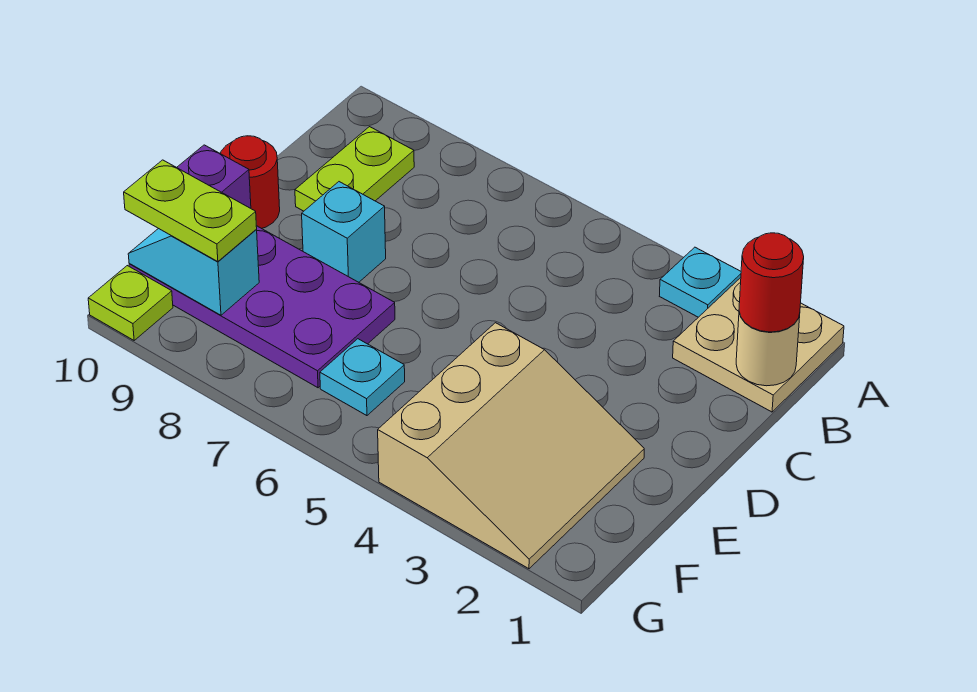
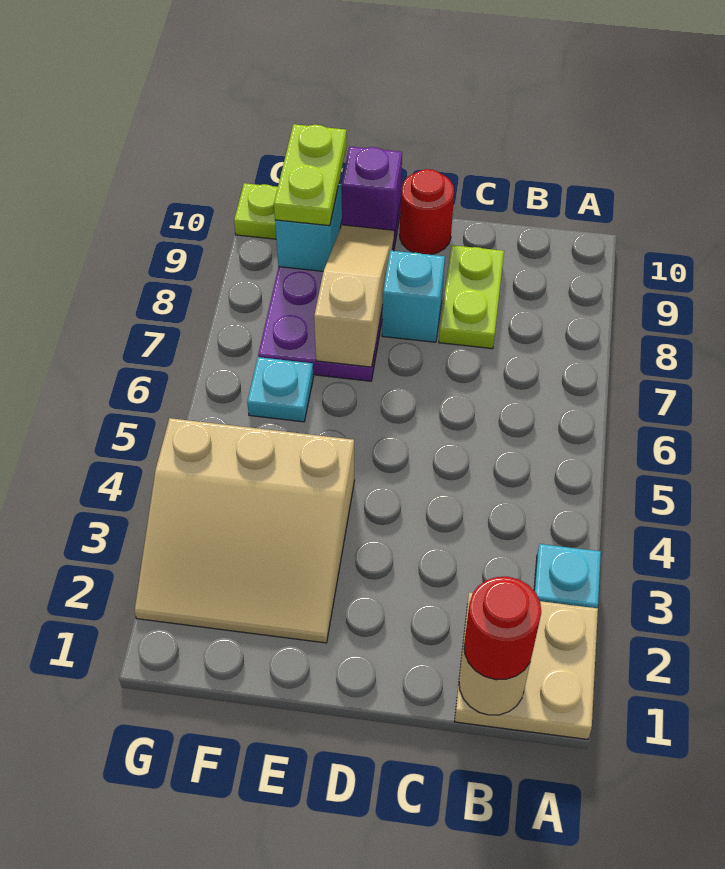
lime plate B9:C9 level 1 -> lime plate C8:C9 level 1
none -> tan slope E7:E9 level 2 top 7

